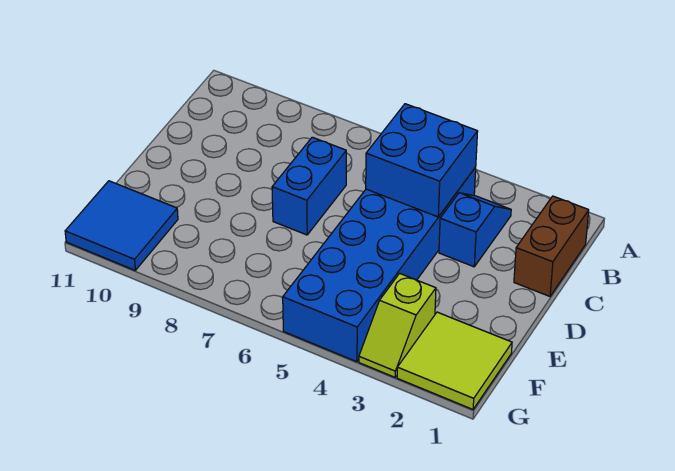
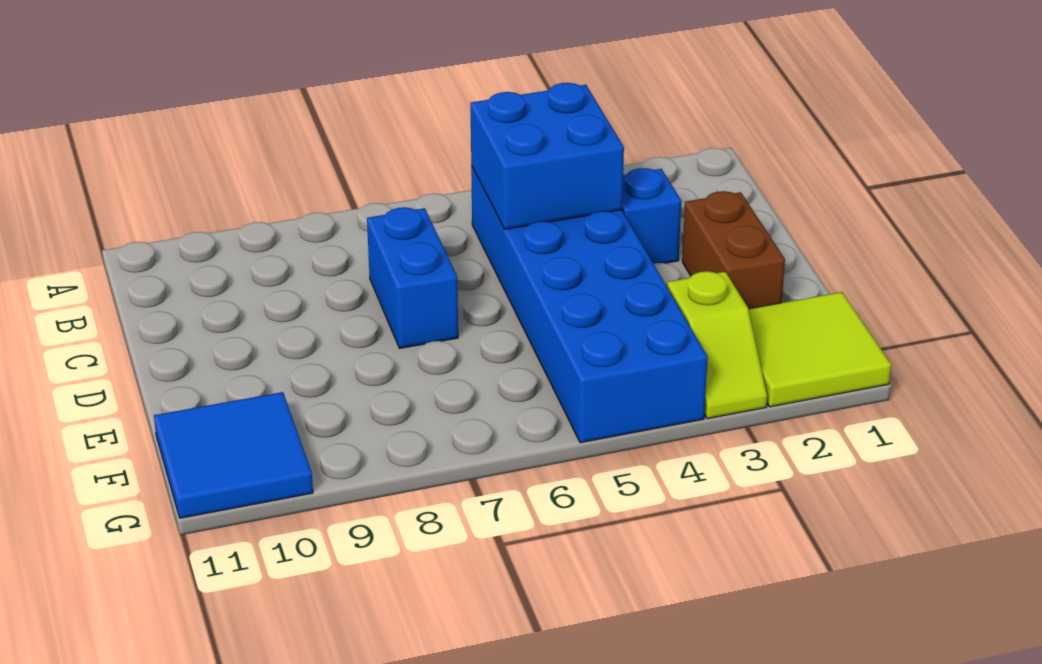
brown brick B1:C1 level 1 -> brown brick D2:E2 level 1

